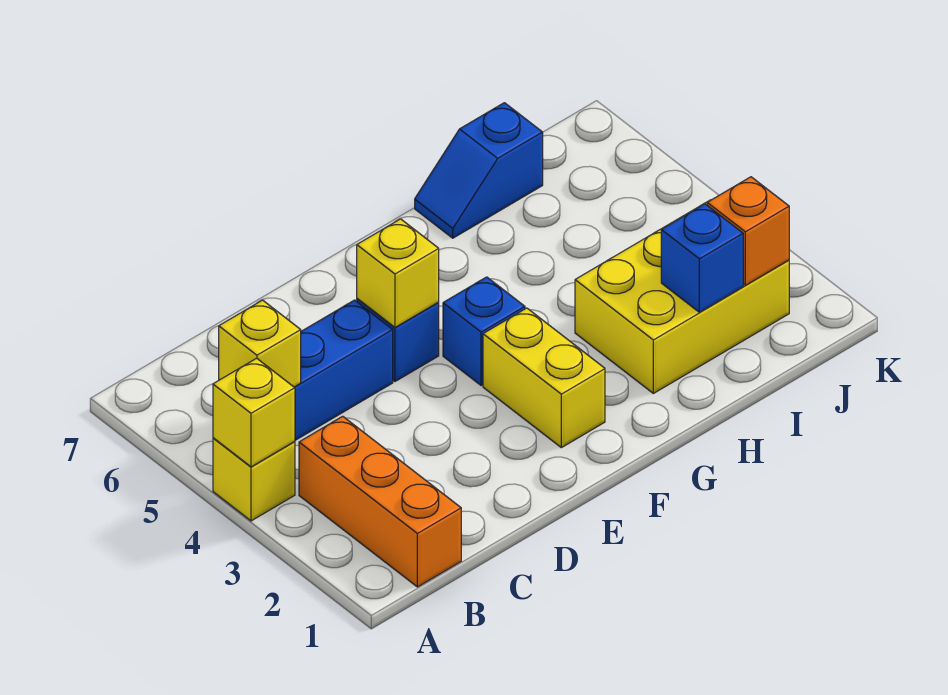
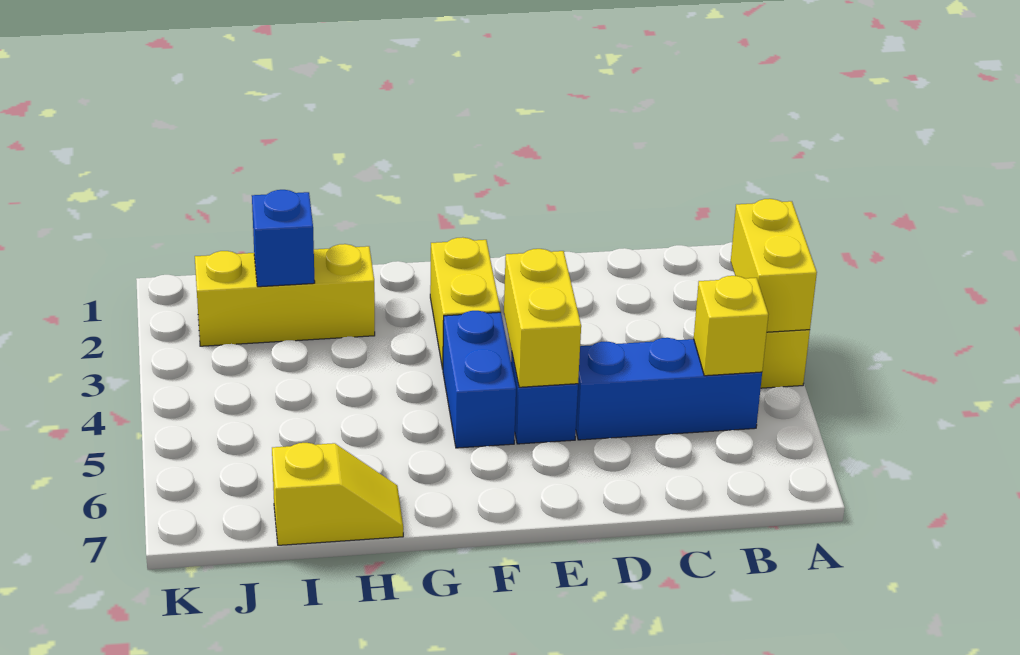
yellow brick A4 level 2 -> yellow brick A3:A4 level 2
orange brick B1:B3 level 1 -> none
yellow brick E5 level 2 -> yellow brick E4:E5 level 2
blue brick F4 level 1 -> blue brick F4:F5 level 1
yellow brick H2:J3 level 1 -> yellow brick H2:J2 level 1
blue slope H7:I7 level 1 top I -> yellow slope H7:I7 level 1 top I
orange brick J2 level 2 -> none

